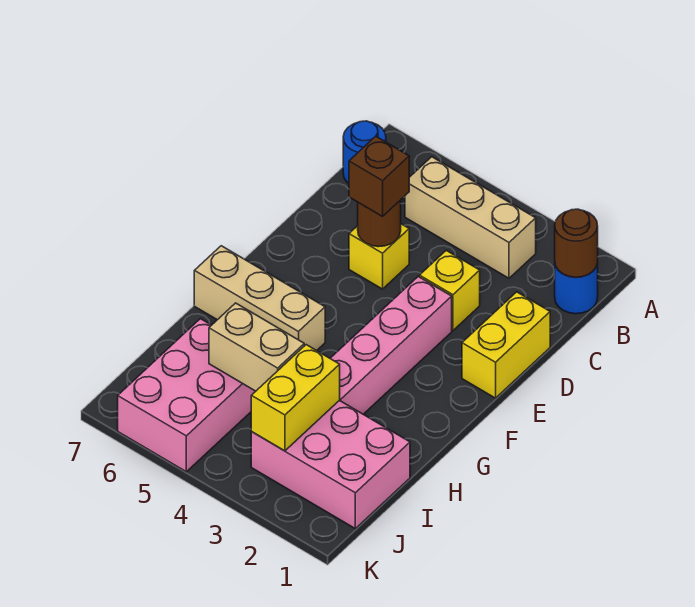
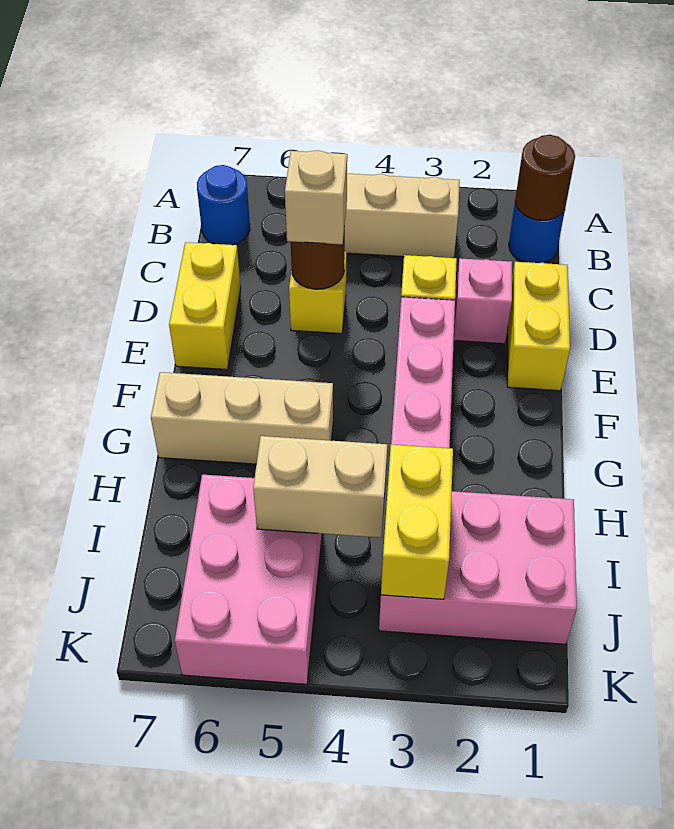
none -> pink brick D2 level 1
brown brick D5 level 3 -> tan brick D5 level 3
none -> yellow brick D7:E7 level 1

